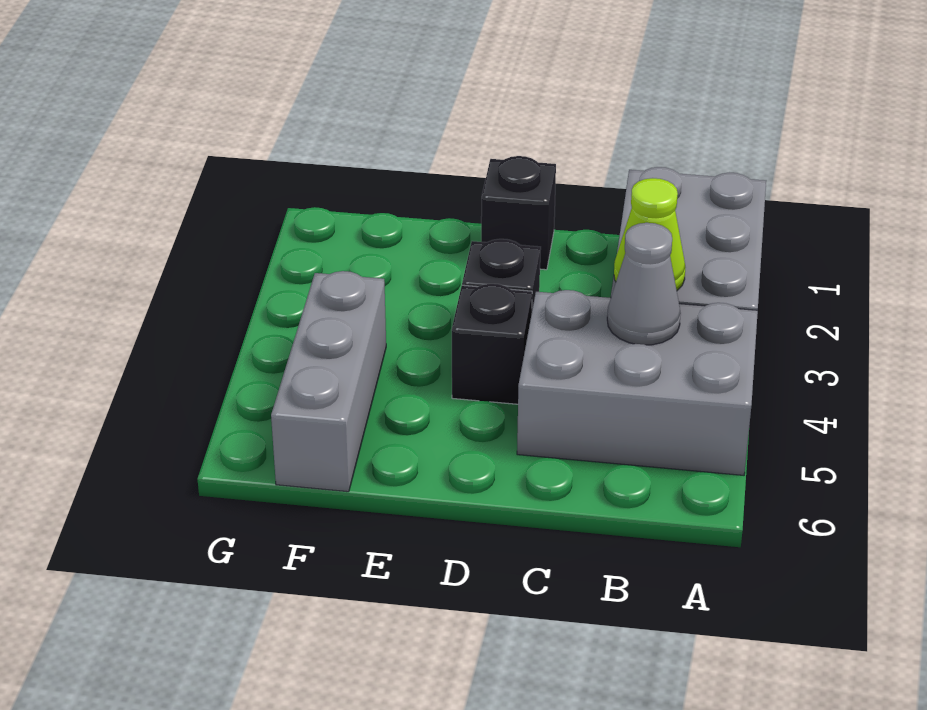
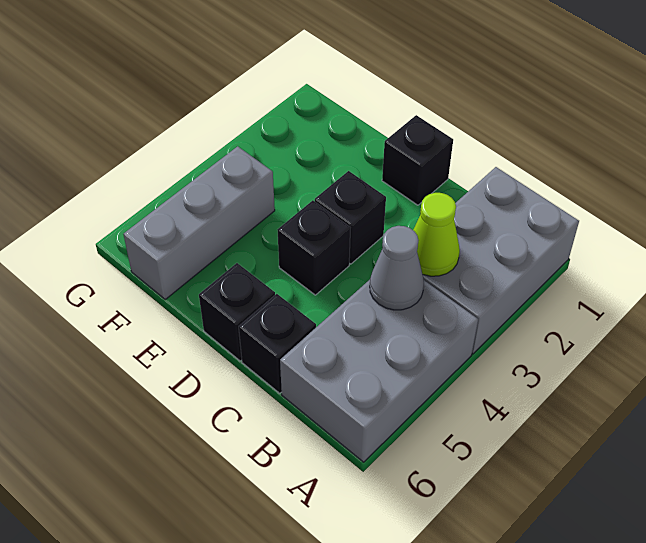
grey brick A4:C5 level 1 -> grey brick A4:B6 level 1
none -> black brick C6 level 1
none -> black brick D6 level 1

